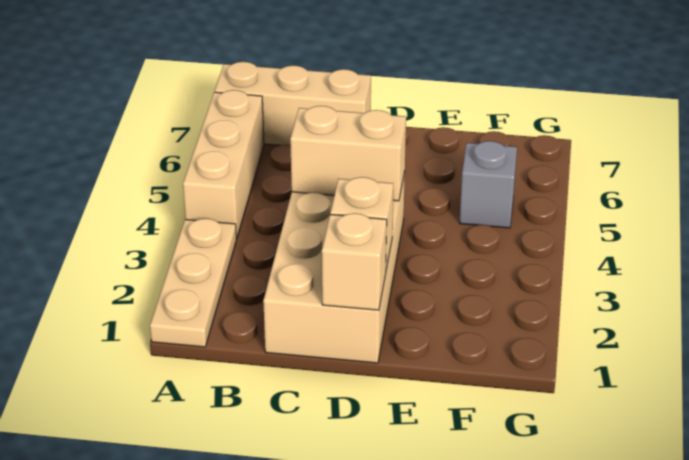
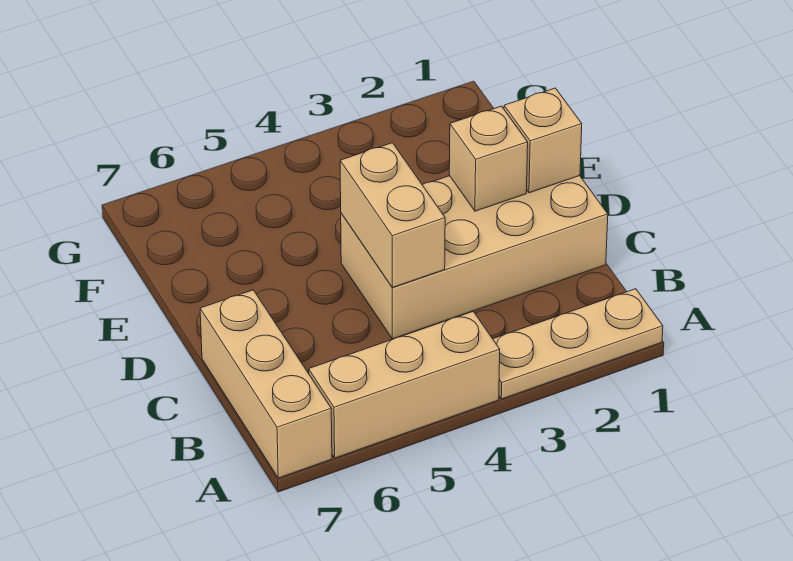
grey brick F5 level 1 -> none

